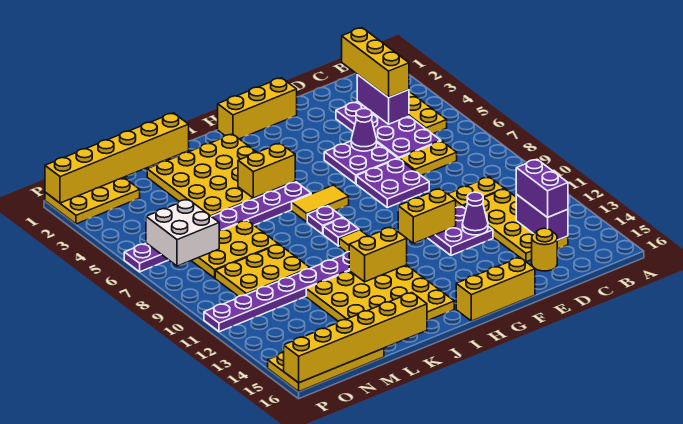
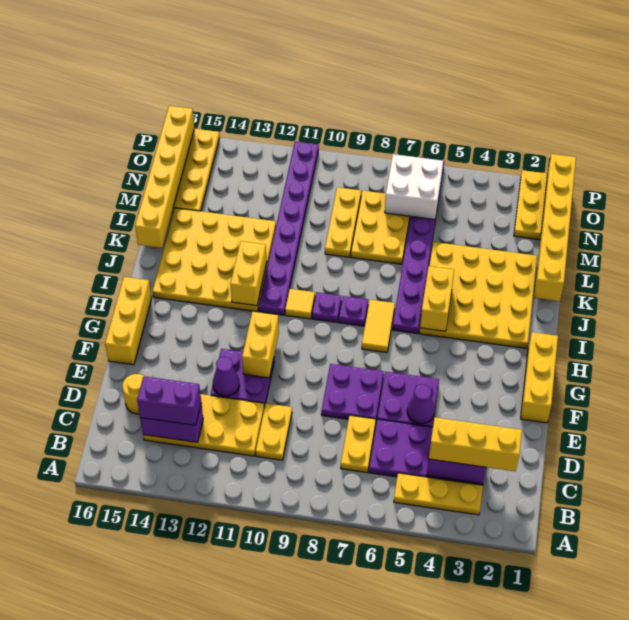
yellow plate L9:N10 level 1 -> yellow plate L9:N9 level 1

